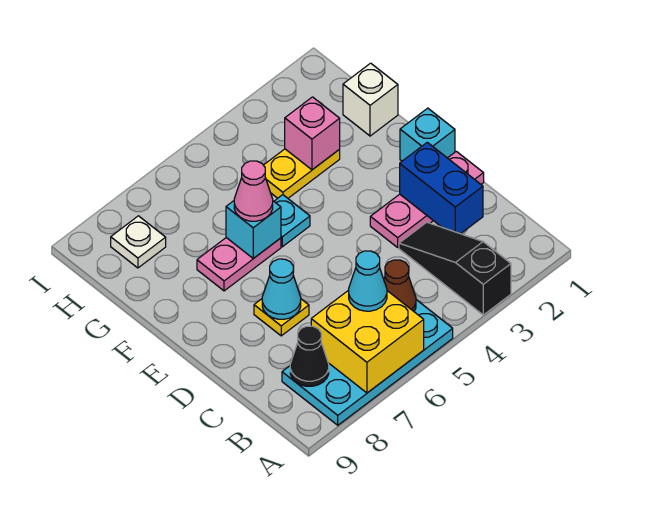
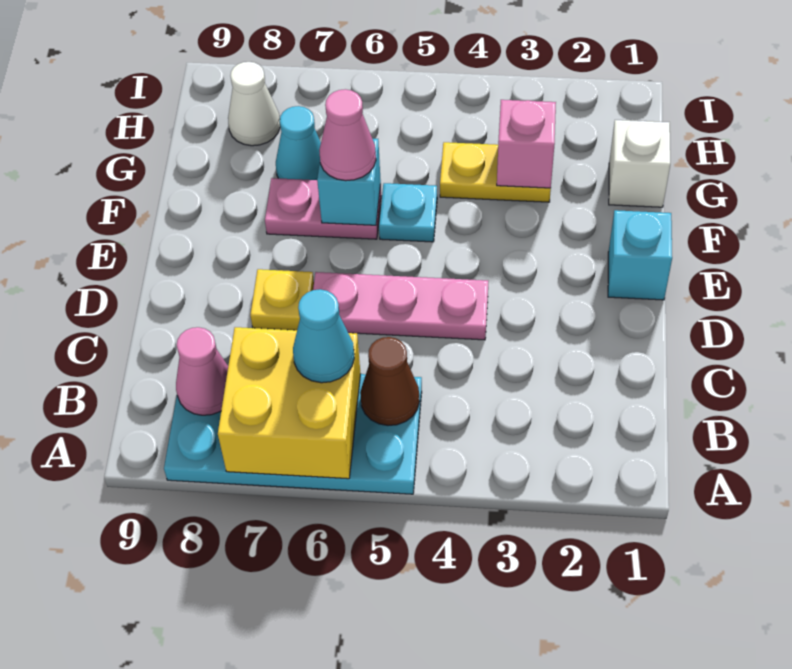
black slope A3:C3 level 1 top A -> none
black cone B8 level 2 -> pink cone B8 level 2
blue brick C2:D2 level 2 -> none
pink plate D1:D3 level 1 -> pink plate D4:D6 level 1
cyan cone D7 level 2 -> cyan cone G7 level 1
white plate H8 level 1 -> white cone H8 level 1

